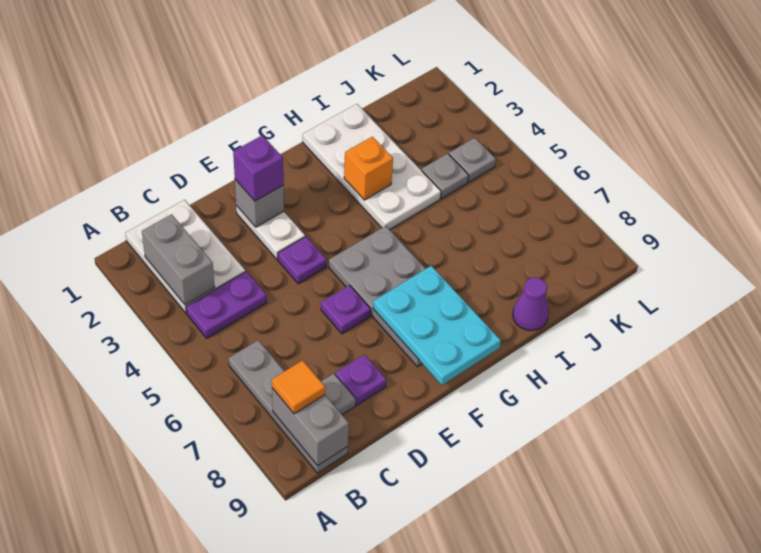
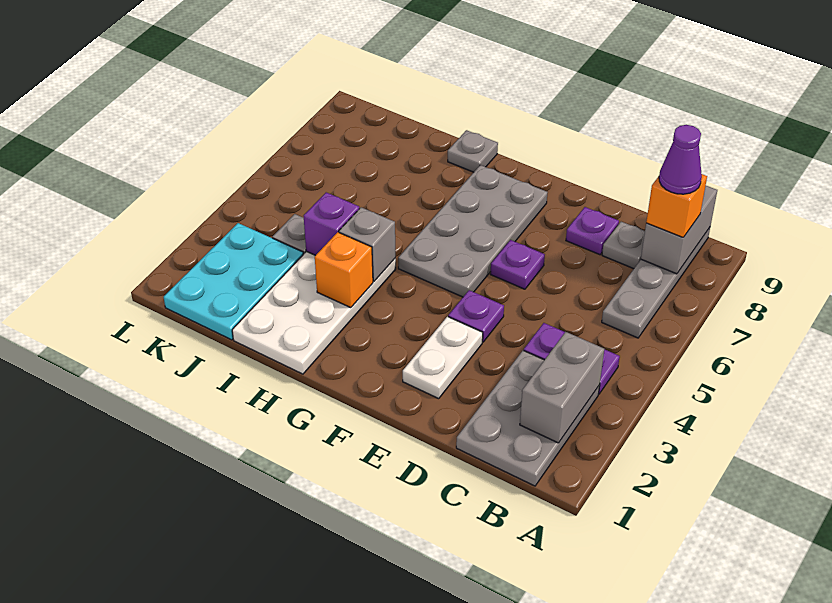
white plate B1:C3 level 1 -> grey plate B1:C3 level 1
orange tile B8 level 3 -> orange brick B8 level 3
grey brick E2 level 2 -> grey brick H4 level 2
purple brick E2 level 3 -> purple brick I4 level 2
cyan plate F7:G9 level 2 -> cyan plate J1:K3 level 1
purple cone I9 level 1 -> purple cone B8 level 4
grey plate K4 level 1 -> grey plate H9 level 1

